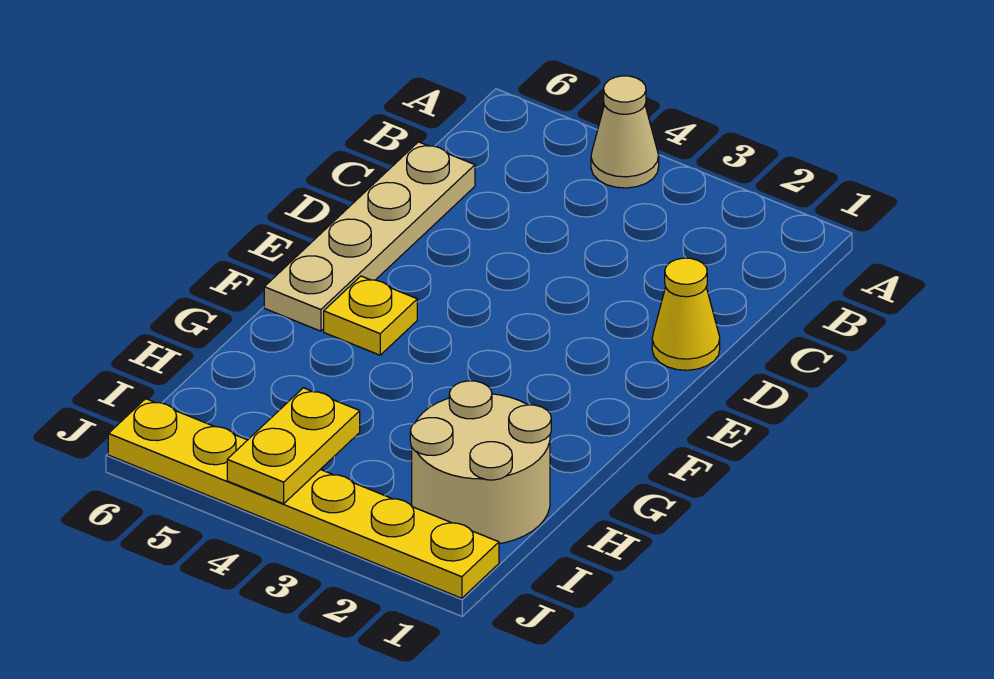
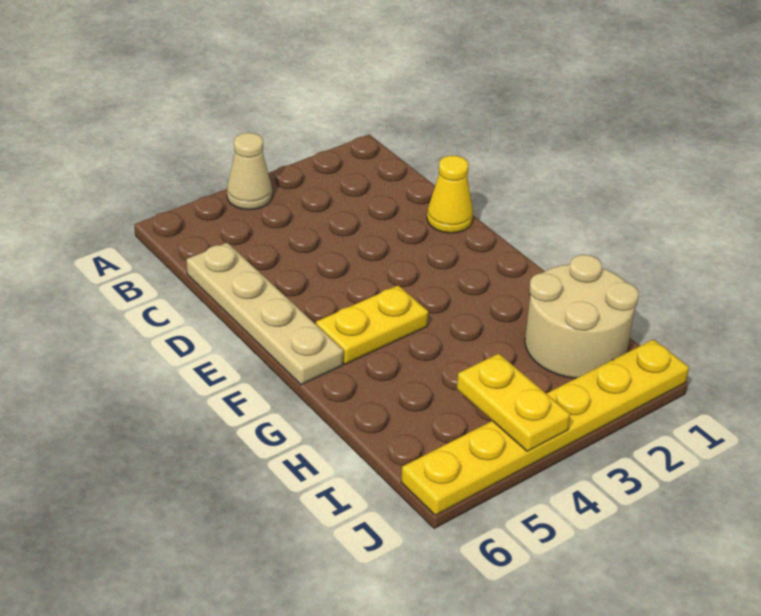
yellow plate F5 level 1 -> yellow plate F4:F5 level 1

